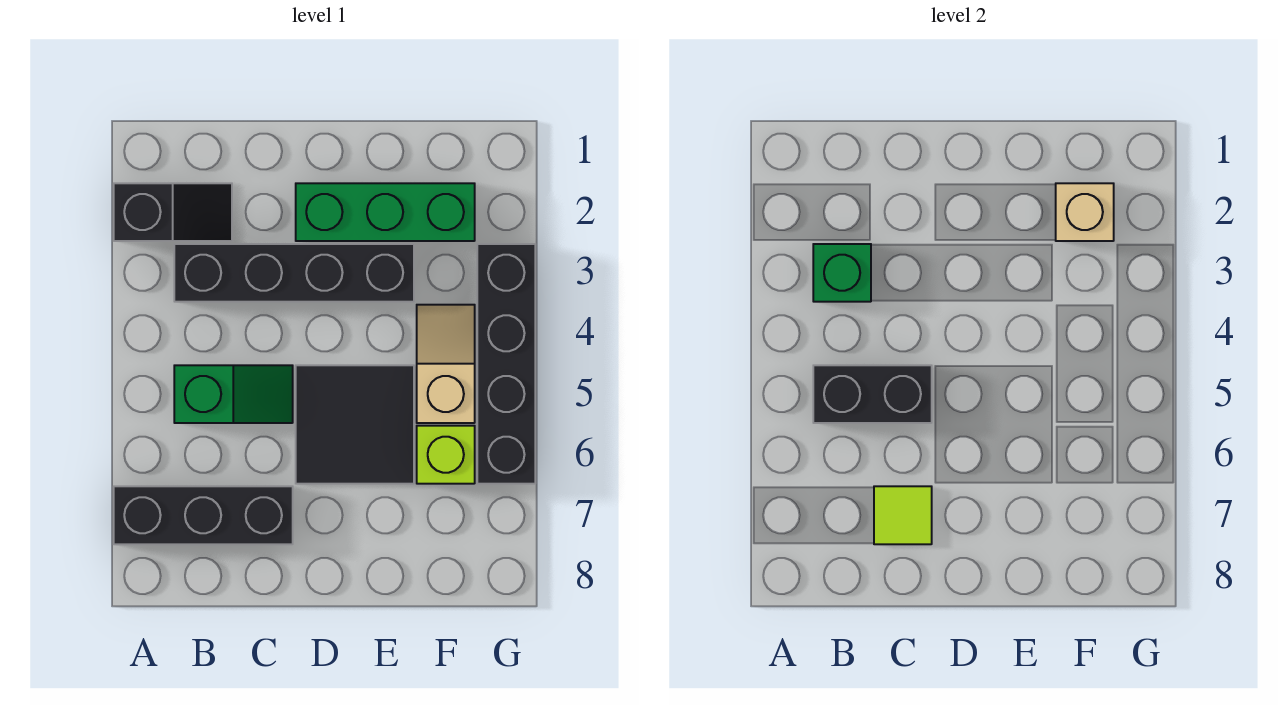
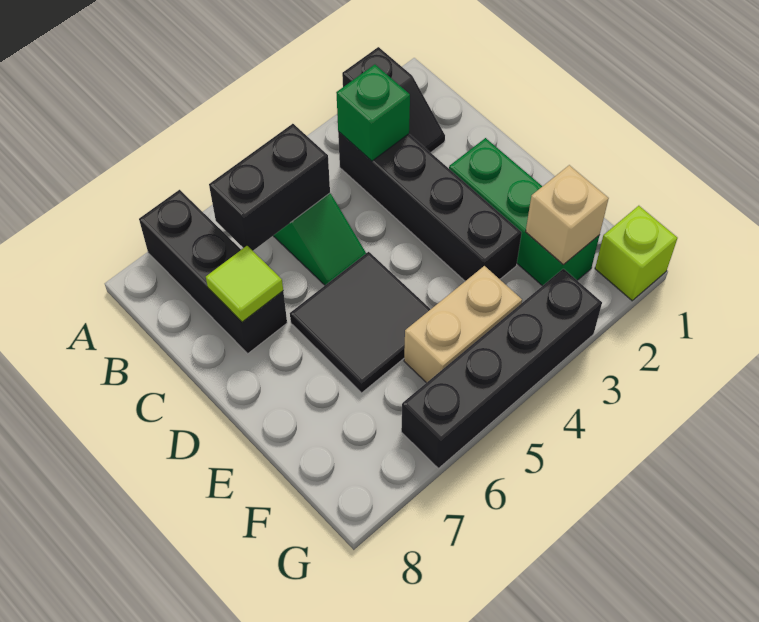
black brick B5:C5 level 2 -> black brick B5:B6 level 2
tan slope F4:F5 level 1 top 5 -> tan brick F4:F5 level 1
lime brick F6 level 1 -> lime brick G1 level 1

